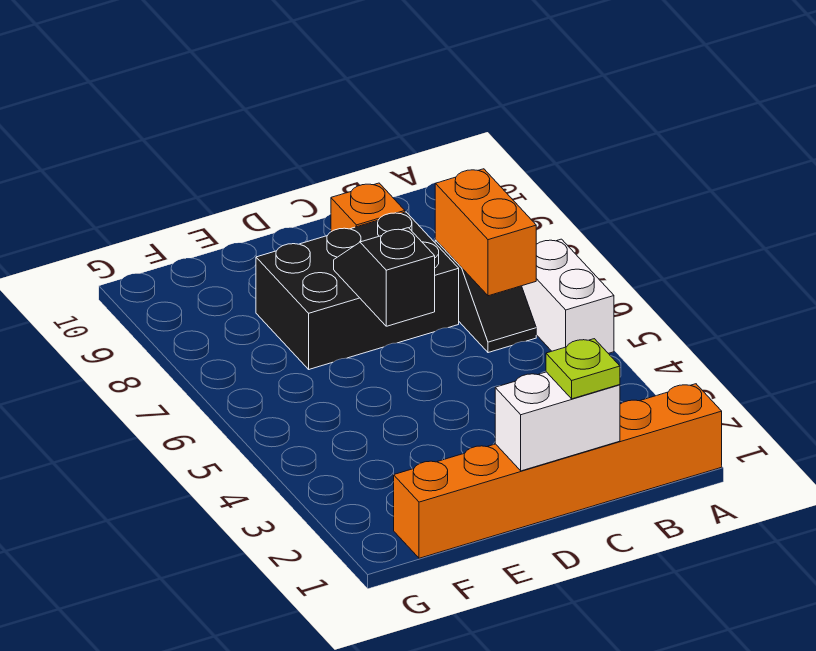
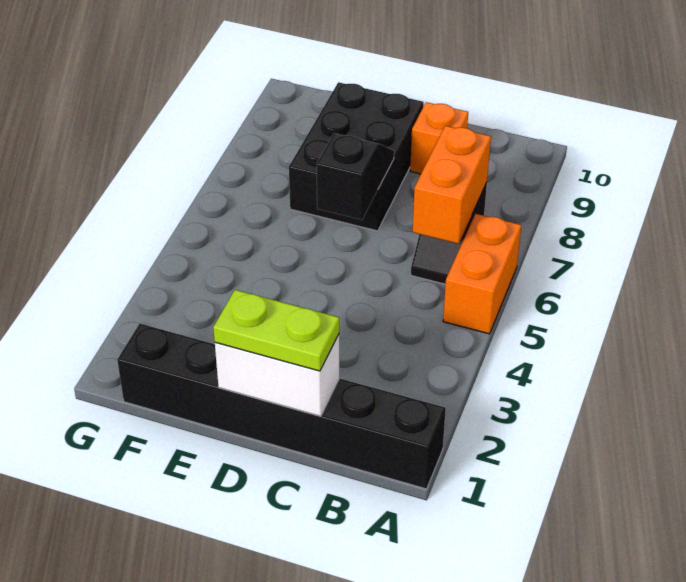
orange brick A1:F1 level 1 -> black brick A1:F1 level 1
white brick A5:A6 level 1 -> orange brick A5:A6 level 1
lime plate C1 level 3 -> lime plate C1:D1 level 3
black brick C7:E8 level 1 -> black brick D7:E9 level 1

